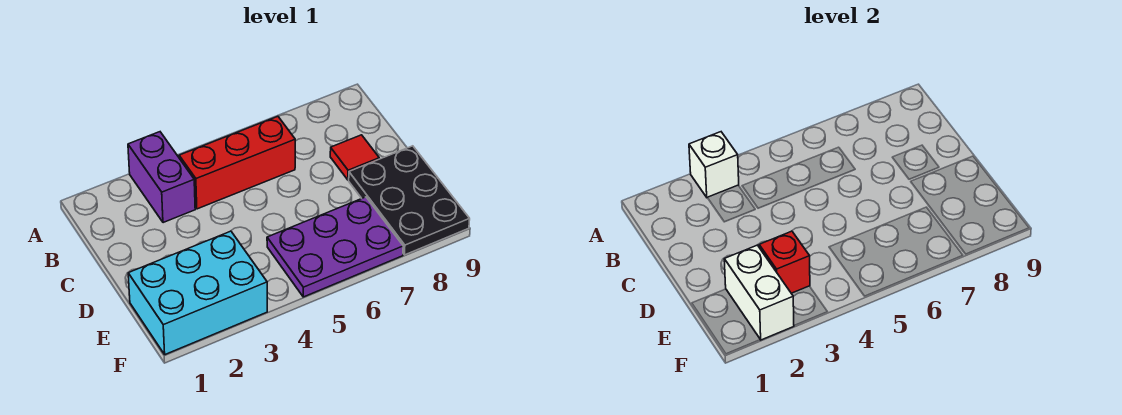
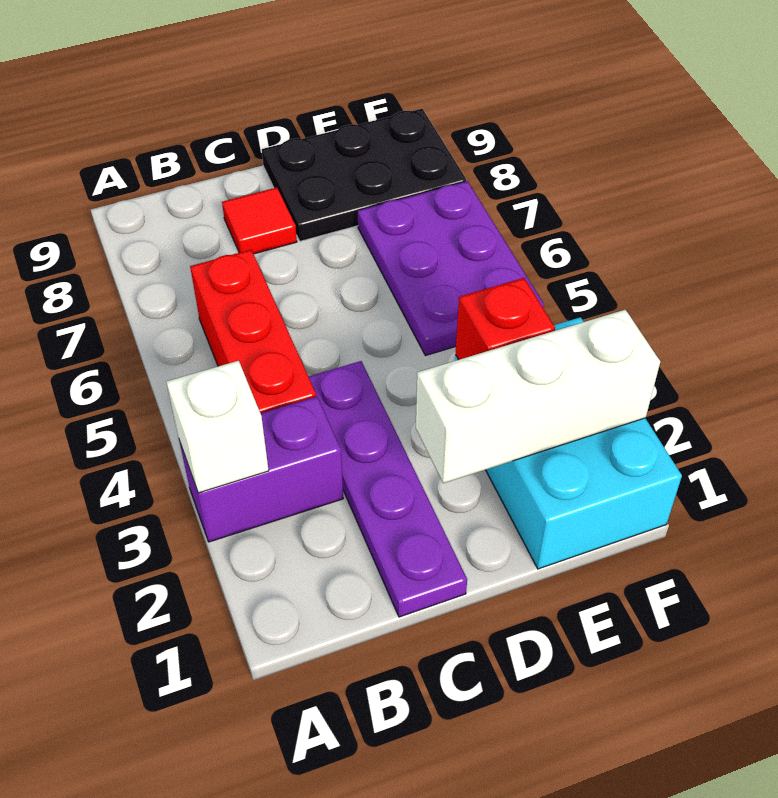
none -> purple plate C1:C4 level 1
white brick E2:F2 level 2 -> white brick D2:F2 level 2

